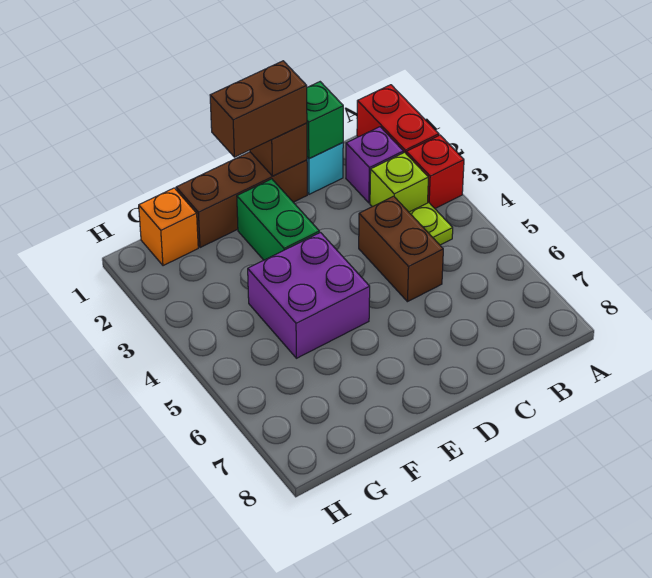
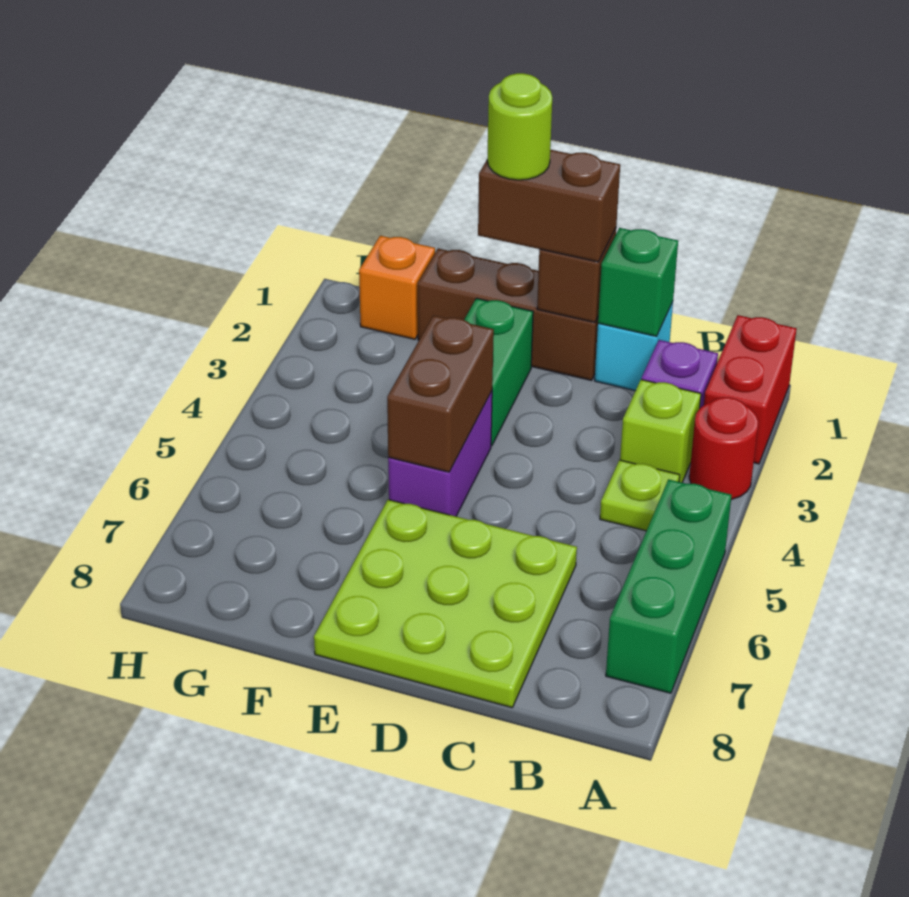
red brick A3 level 1 -> red round brick A3 level 1
none -> green brick A5:A7 level 1
brown brick C4:C5 level 1 -> brown brick E4:E5 level 2
none -> lime plate C6:E8 level 1
none -> lime round brick E1 level 4
purple brick E4:F5 level 1 -> purple brick E4:E5 level 1

